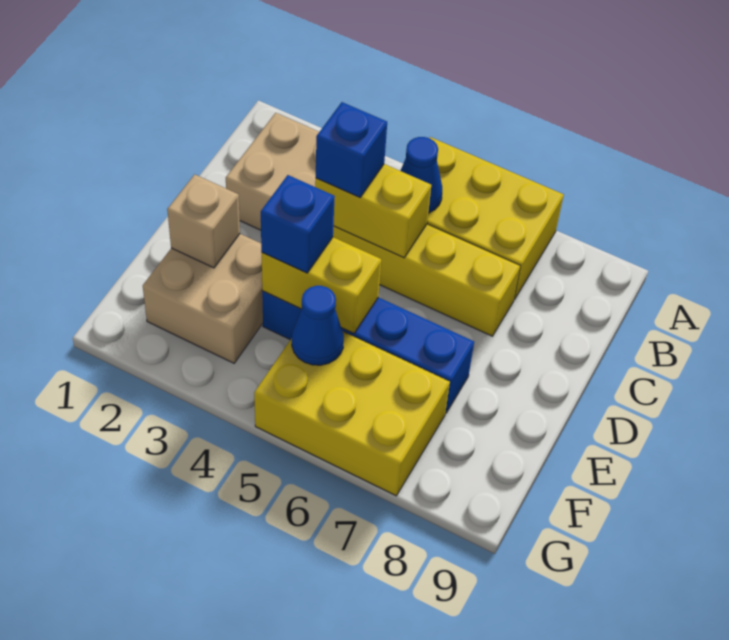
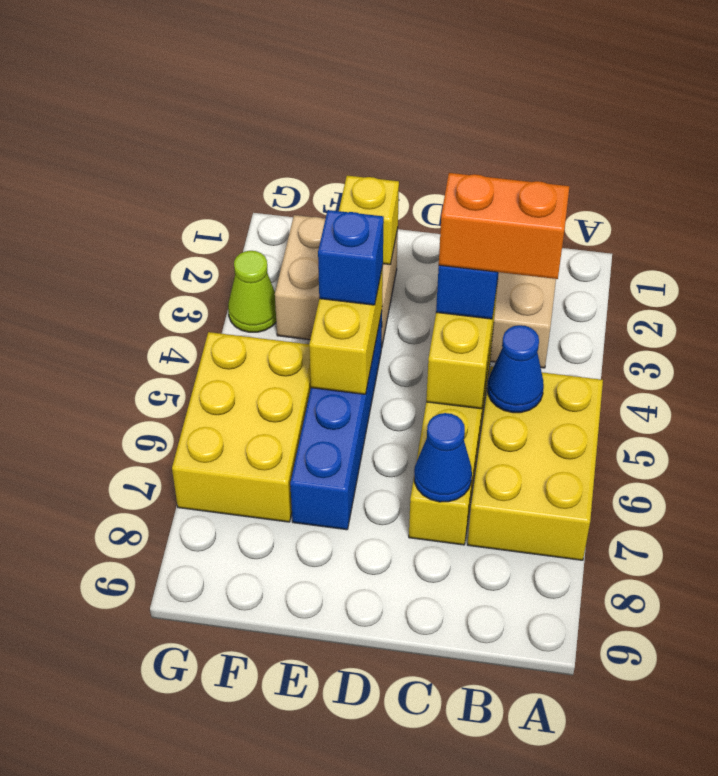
none -> orange brick B4:C4 level 4
tan brick E2 level 2 -> yellow brick E2 level 2
blue cone F5 level 2 -> blue cone C7 level 2
none -> lime cone G3 level 1

